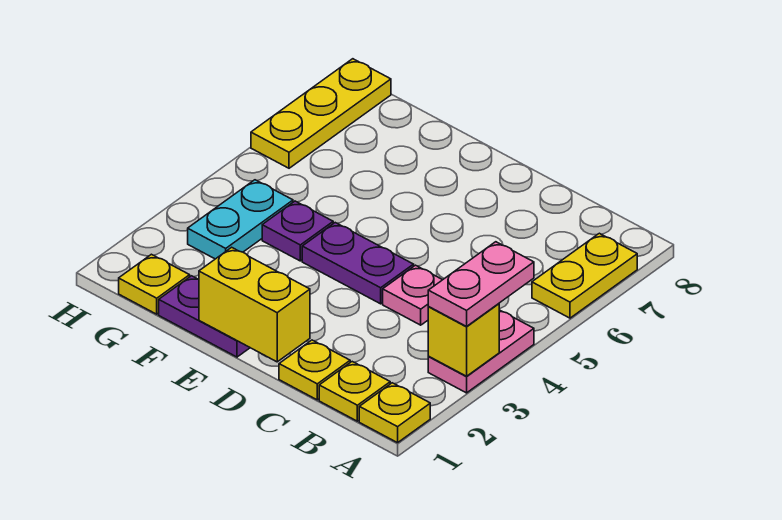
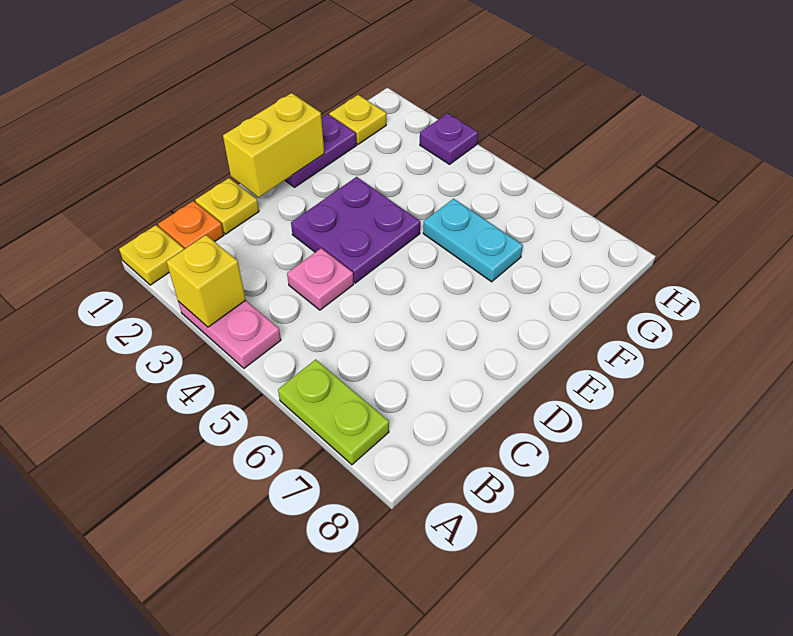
pink plate A3:A4 level 3 -> none
yellow plate A6:A7 level 1 -> lime plate A6:A7 level 1
yellow plate B1 level 1 -> orange plate B1 level 1
purple plate D4:E4 level 1 -> purple plate D3:E4 level 1
purple plate F4 level 1 -> purple plate H3 level 1
cyan plate G3:G4 level 1 -> cyan plate F5:F6 level 1
yellow plate H6:H8 level 1 -> none

